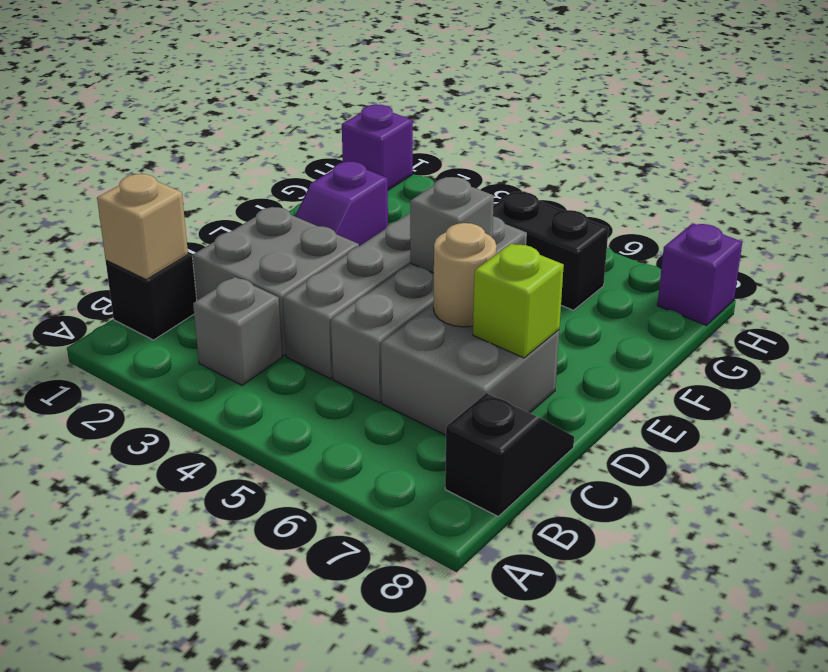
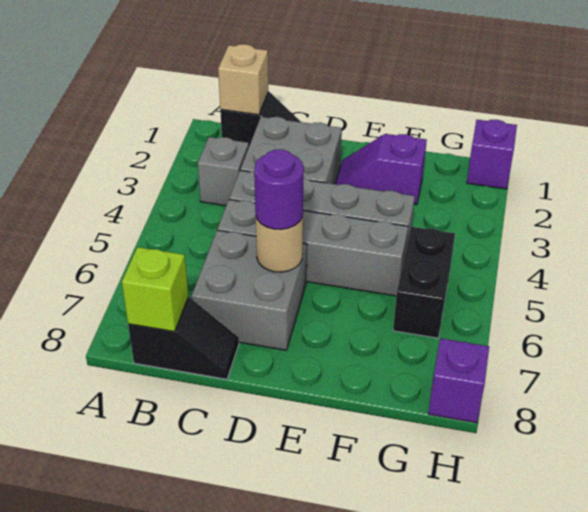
none -> purple round brick D6 level 3
lime brick D7 level 2 -> lime brick B8 level 2
grey brick E5 level 2 -> none

